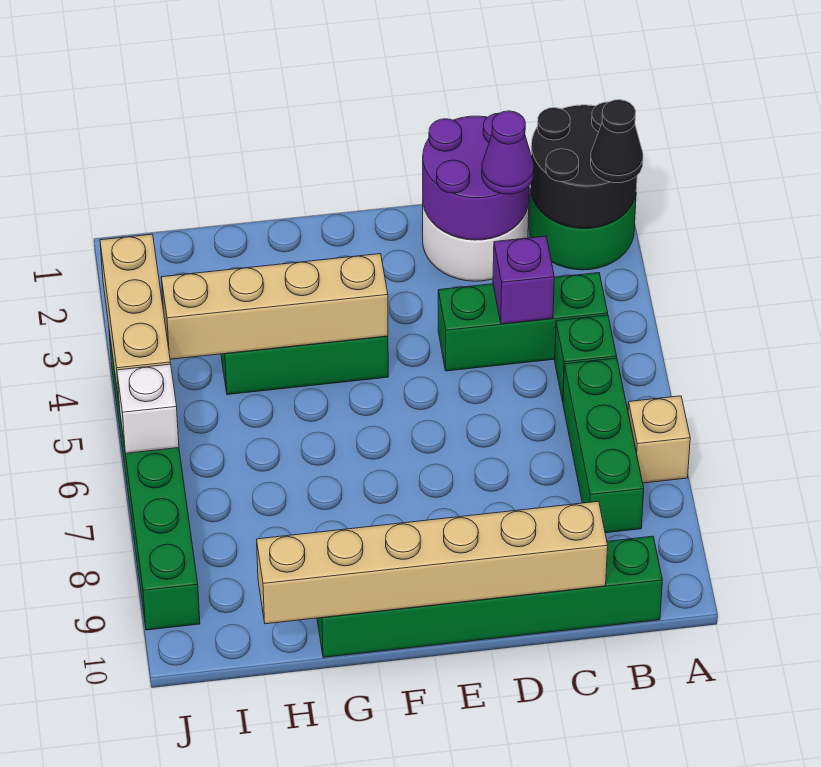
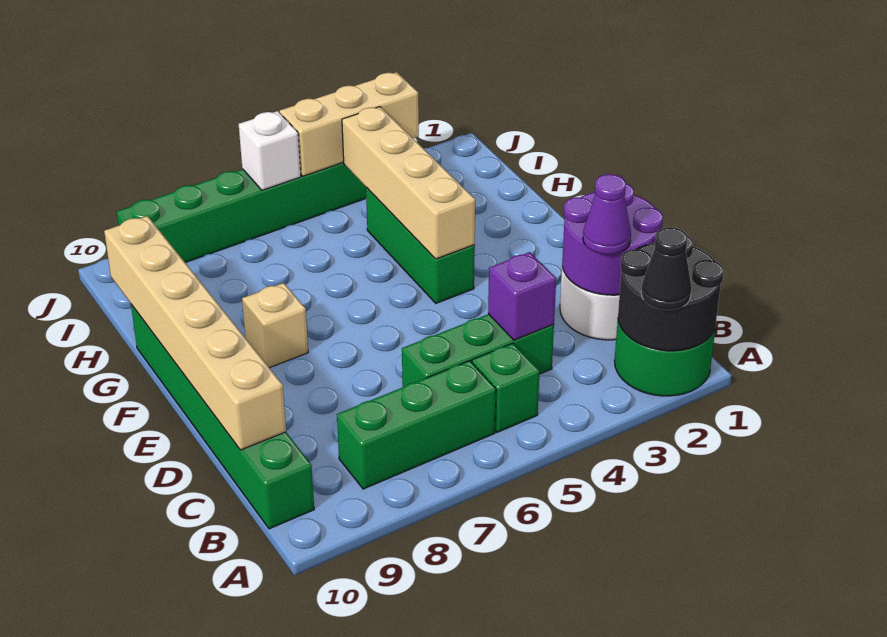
tan brick A7 level 1 -> tan brick F8 level 1
green brick B4:D4 level 1 -> green brick C4:C6 level 1

